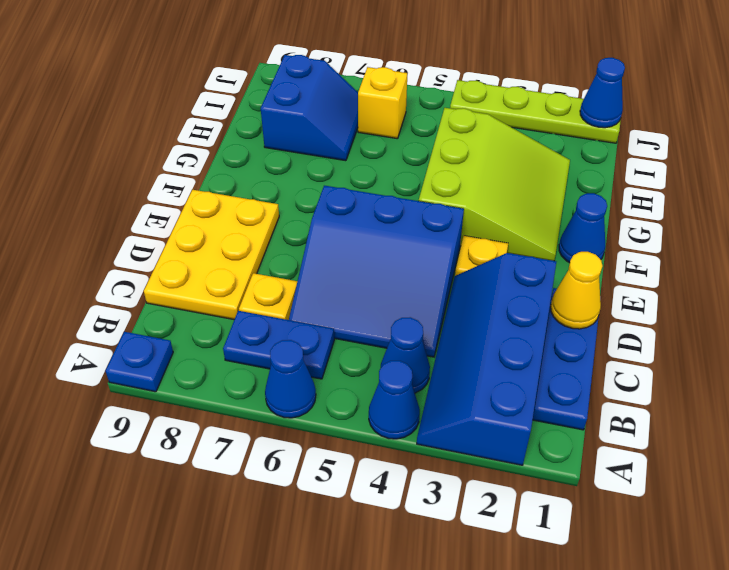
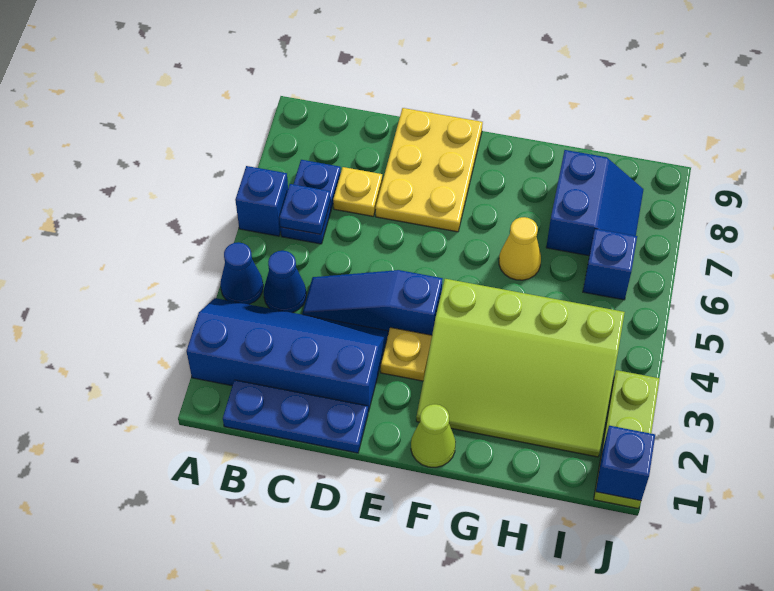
blue cone A6 level 1 -> blue brick A6 level 1
blue plate A9 level 1 -> blue plate B6 level 2
blue slope C4:E6 level 1 top E -> blue slope C4:E4 level 1 top E
yellow plate C8:E9 level 1 -> yellow plate D7:E9 level 1
yellow cone D1 level 2 -> yellow cone G6 level 1
blue cone F1 level 1 -> lime cone F1 level 1
lime slope F2:H4 level 1 top 4 -> lime slope F2:I4 level 1 top 4
blue slope H7:I8 level 1 top 8 -> blue slope H7:I8 level 1 top H
yellow brick I6 level 1 -> blue brick I6 level 1
lime plate J1:J4 level 1 -> lime plate J1:J3 level 1
blue cone J1 level 2 -> blue brick J1 level 2

